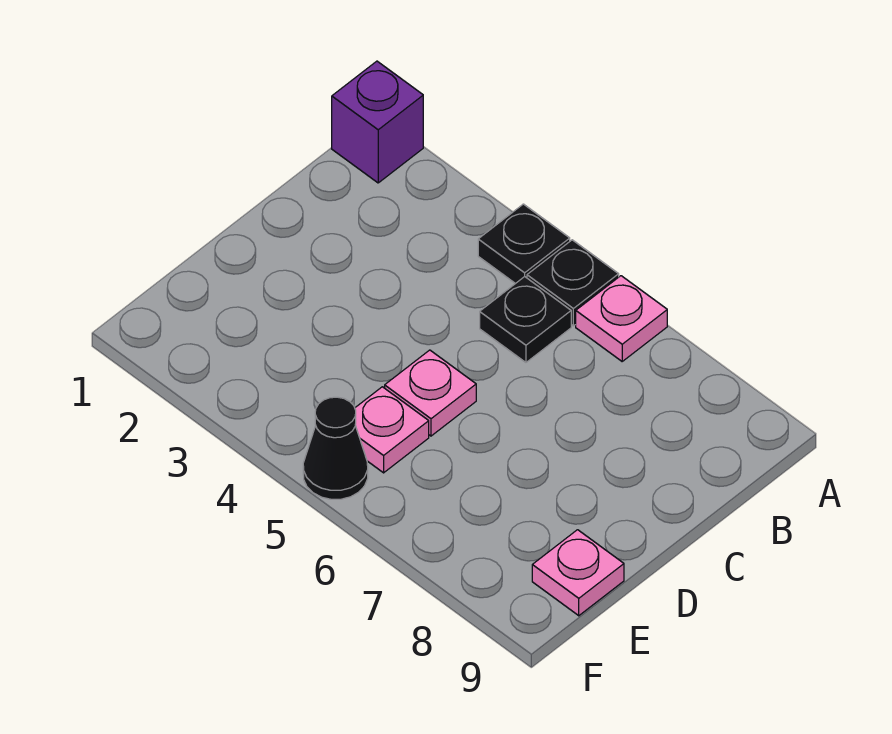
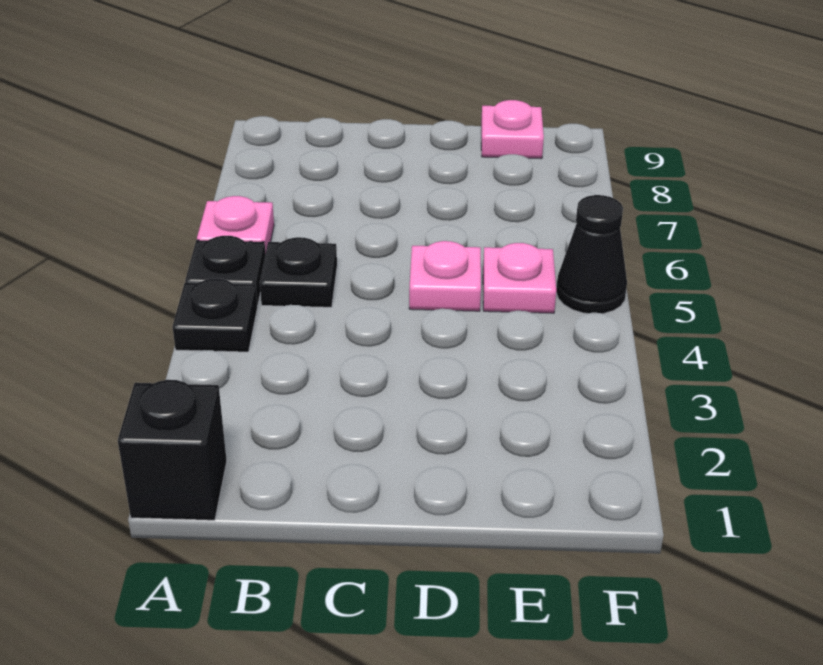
purple brick A1 level 1 -> black brick A1 level 1

